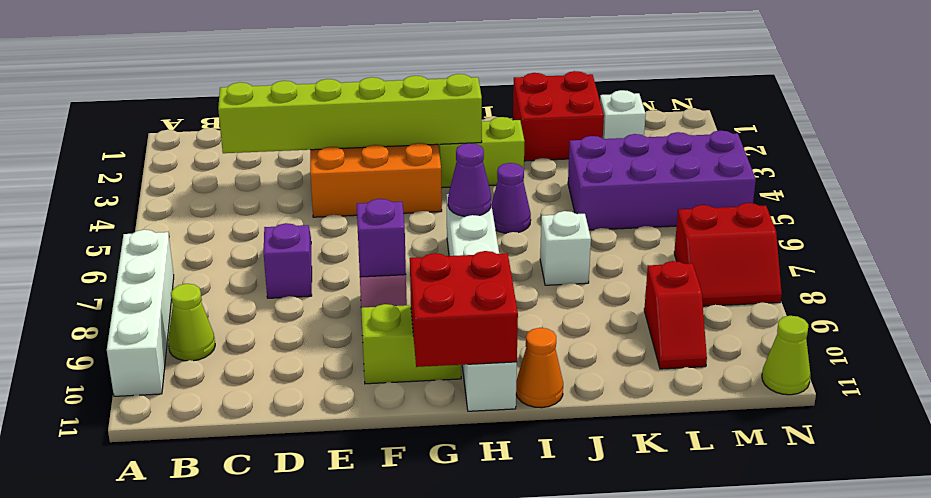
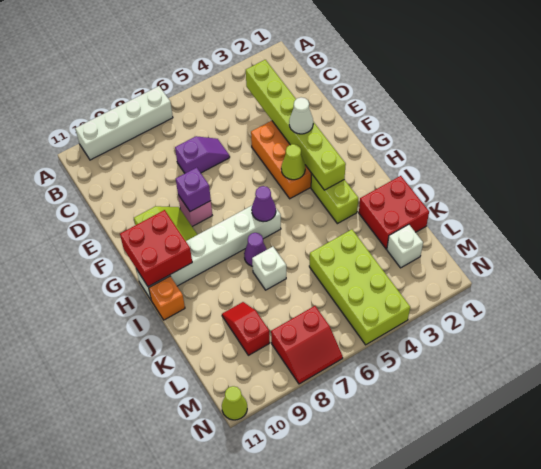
lime cone B9 level 1 -> lime cone G4 level 2
none -> white cone F3 level 3
purple cone I5 level 1 -> purple cone I7 level 1
orange cone I11 level 1 -> orange brick I11 level 1
purple brick K4:N5 level 1 -> lime brick K4:N5 level 1
red slope L9:L10 level 1 top 9 -> red slope K9:L9 level 1 top L
red slope M7:N8 level 1 top 7 -> red slope M7:N8 level 1 top M

